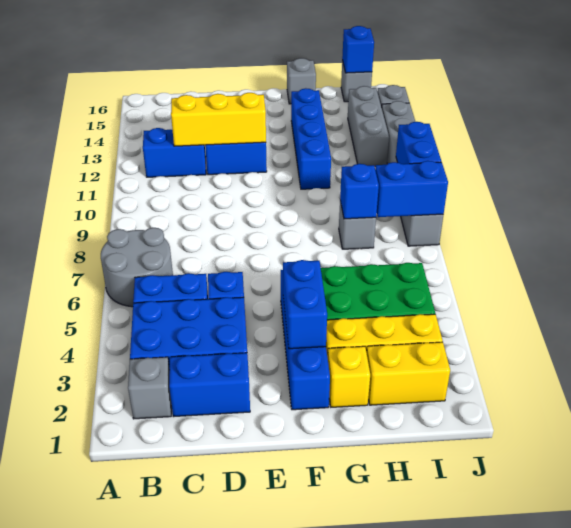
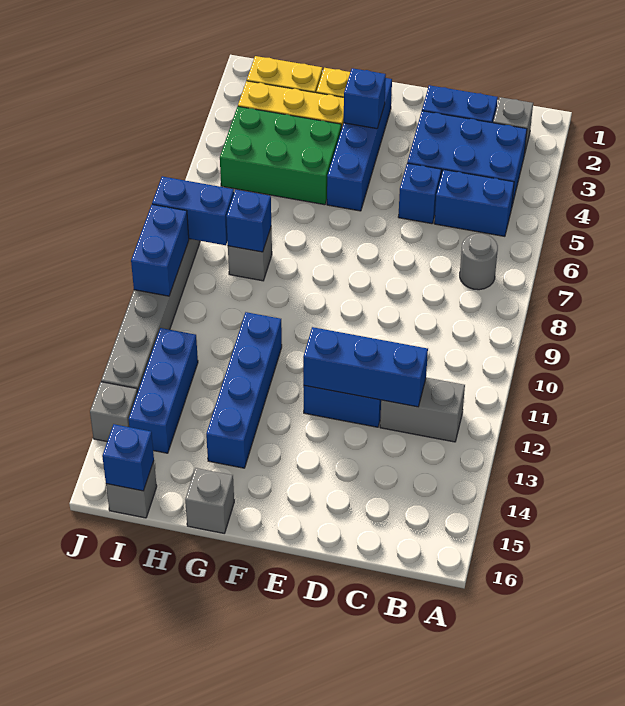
grey round brick A6:B7 level 1 -> grey round brick B7 level 1
blue brick B12:C12 level 1 -> grey brick B12:C12 level 1
yellow brick C12:E12 level 2 -> blue brick C12:E12 level 2
blue brick F3:F4 level 2 -> blue brick F3 level 2
grey brick I12:I14 level 1 -> blue brick I12:I14 level 1

